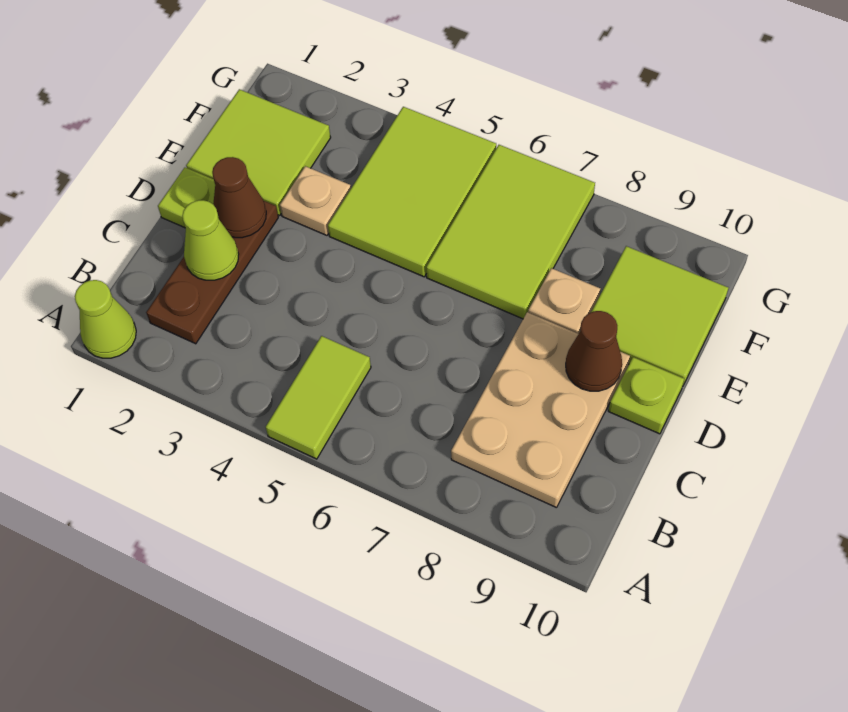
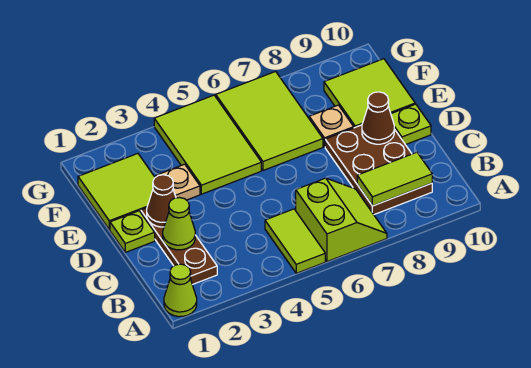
none -> lime slope A6:B7 level 1 top 6
tan plate B8:D9 level 1 -> brown plate B8:D9 level 1
none -> lime tile B8:B9 level 2

